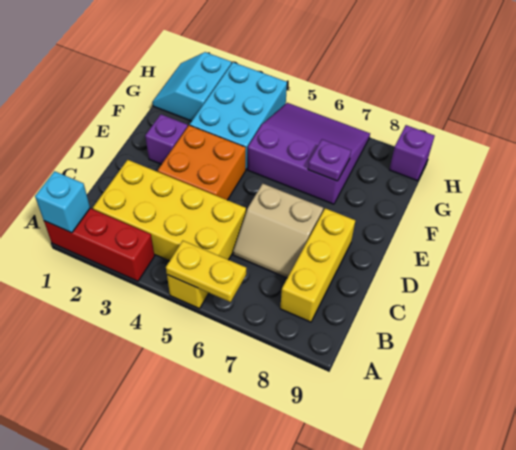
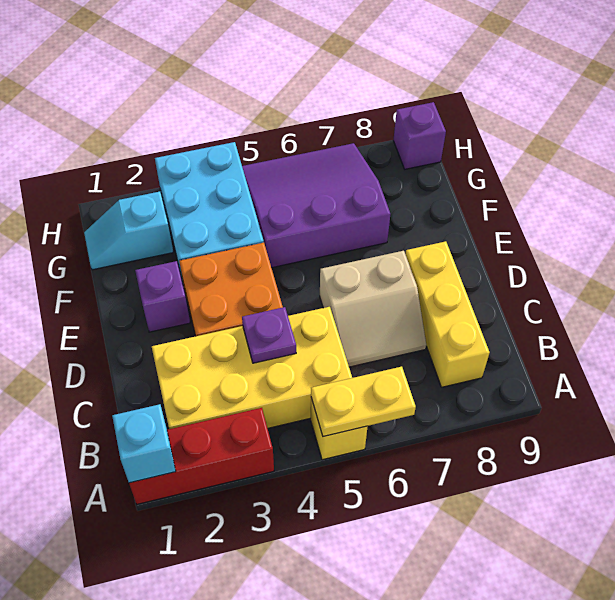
purple plate F7 level 2 -> purple plate C4 level 2
cyan slope G1:H2 level 1 top 2 -> cyan slope G1:G2 level 1 top 2

